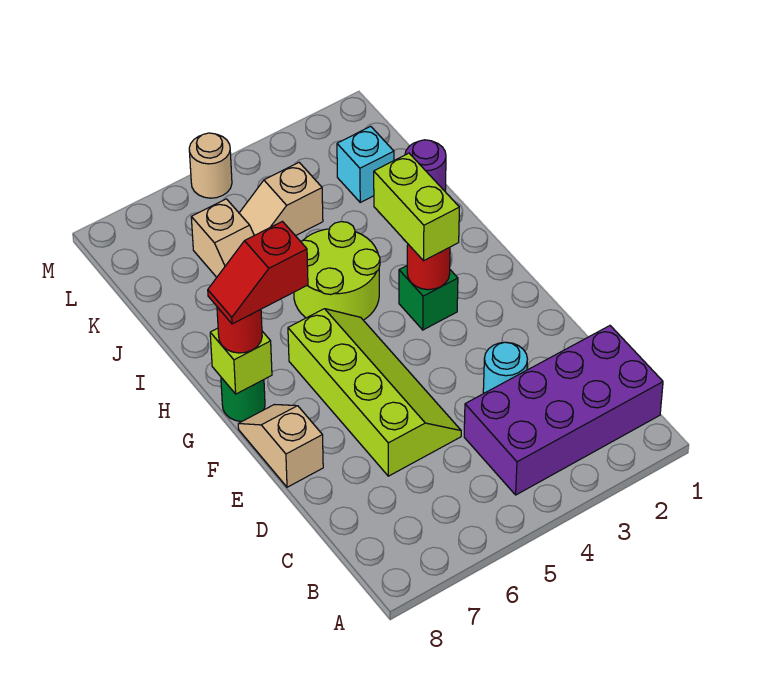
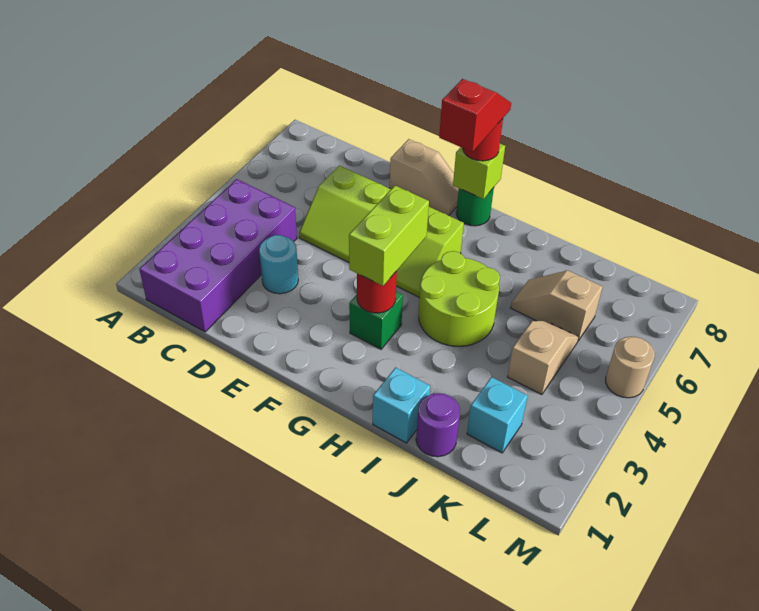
lime brick G3:H3 level 3 -> lime brick G3:G4 level 3
none -> cyan brick I1 level 1

